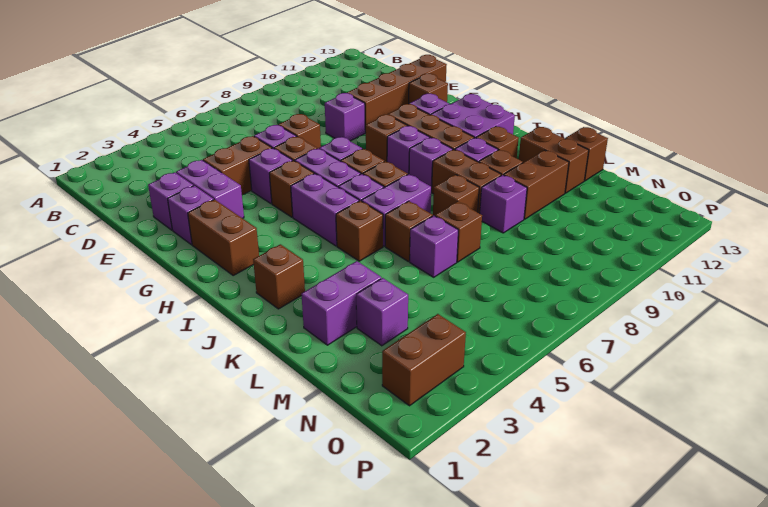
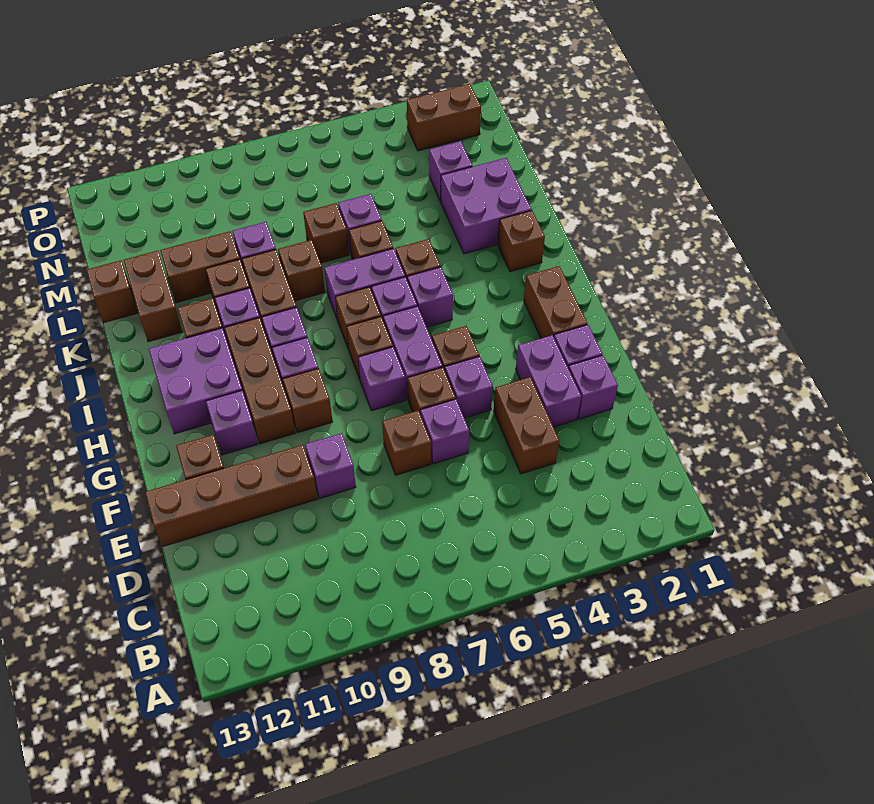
brown brick E4:E5 level 1 -> brown brick D4:E4 level 1
purple brick H5:I5 level 1 -> purple brick I5 level 1
purple brick L2:L3 level 1 -> purple brick K2:L3 level 1

